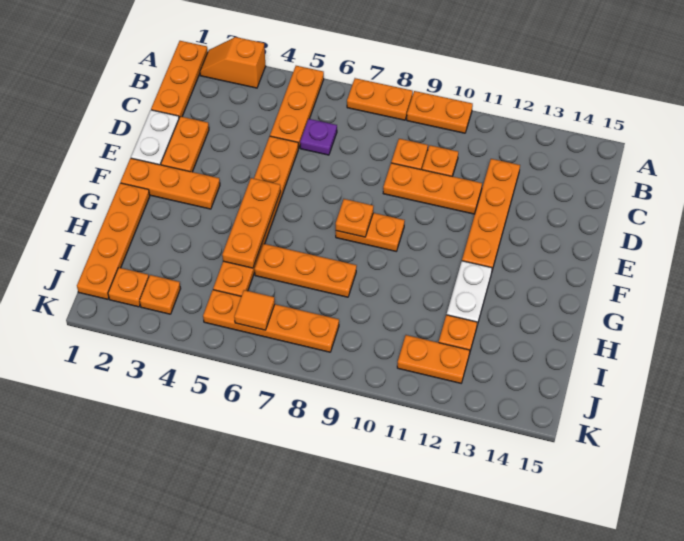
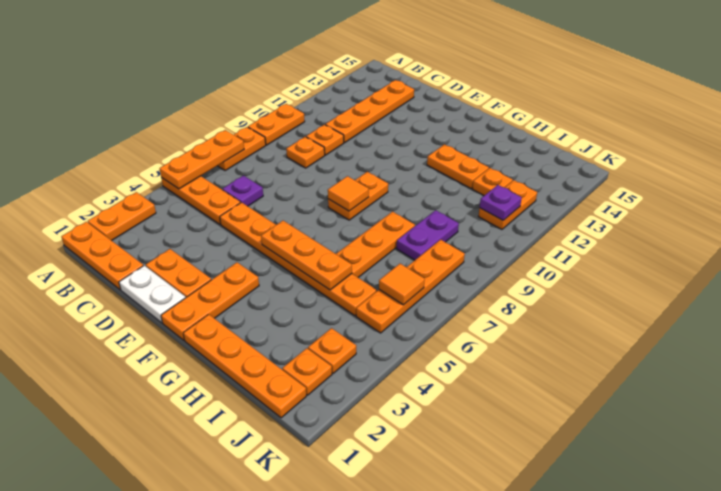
orange slope A2:A3 level 1 top 3 -> orange plate A2:A3 level 1
orange plate C12:F12 level 1 -> orange plate C11:C14 level 1
orange plate D9:D11 level 1 -> orange plate A5:A7 level 2
orange plate F8 level 2 -> orange tile F8 level 2
white plate G12:H12 level 1 -> orange plate G12:H12 level 1
none -> purple plate I8:I9 level 1
none -> purple plate J11 level 2

